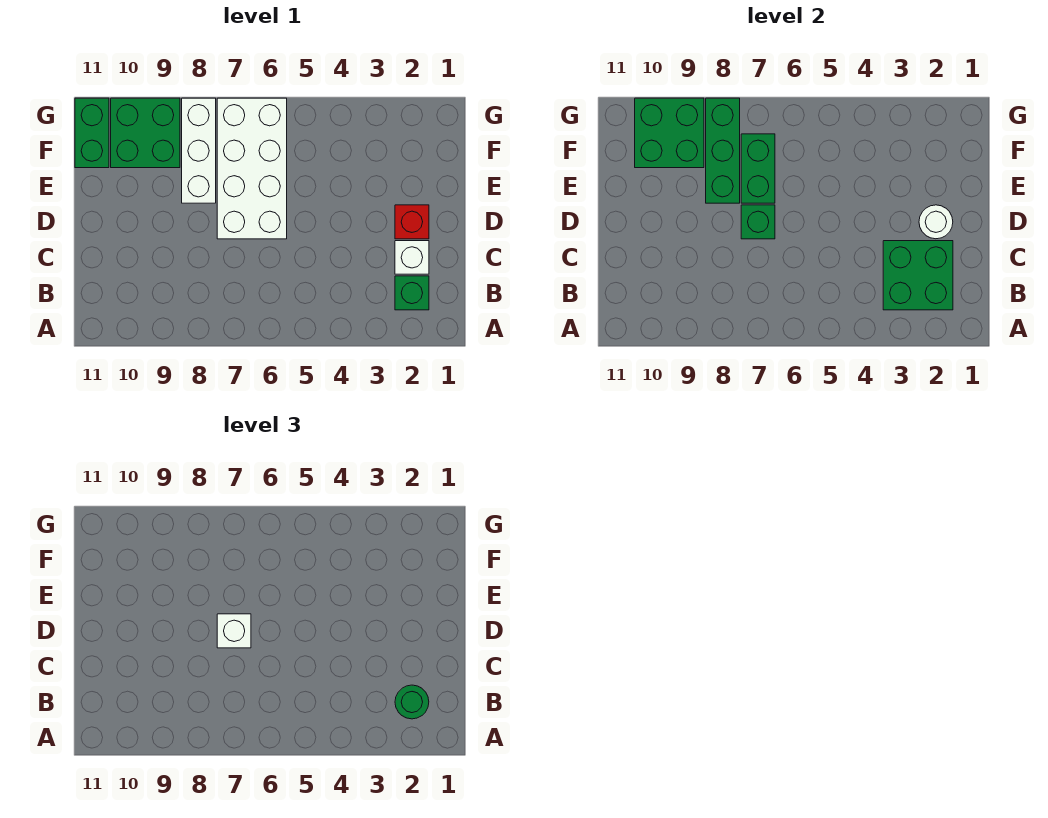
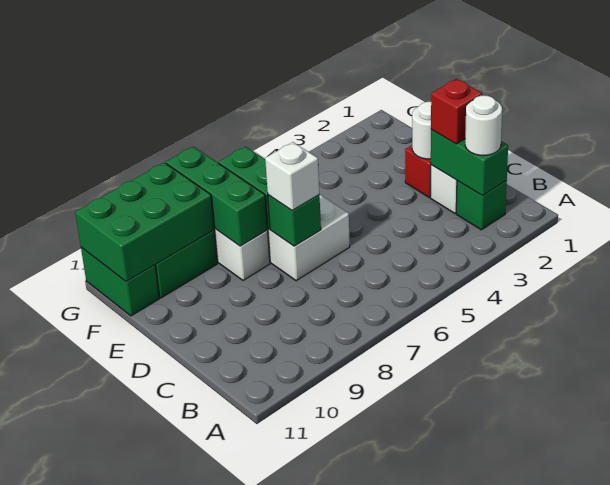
green brick B2:C3 level 2 -> green brick B2:C2 level 2
green round brick B2 level 3 -> white round brick B2 level 3
none -> red brick C2 level 3
green brick F9:G10 level 2 -> green brick F9:G11 level 2

